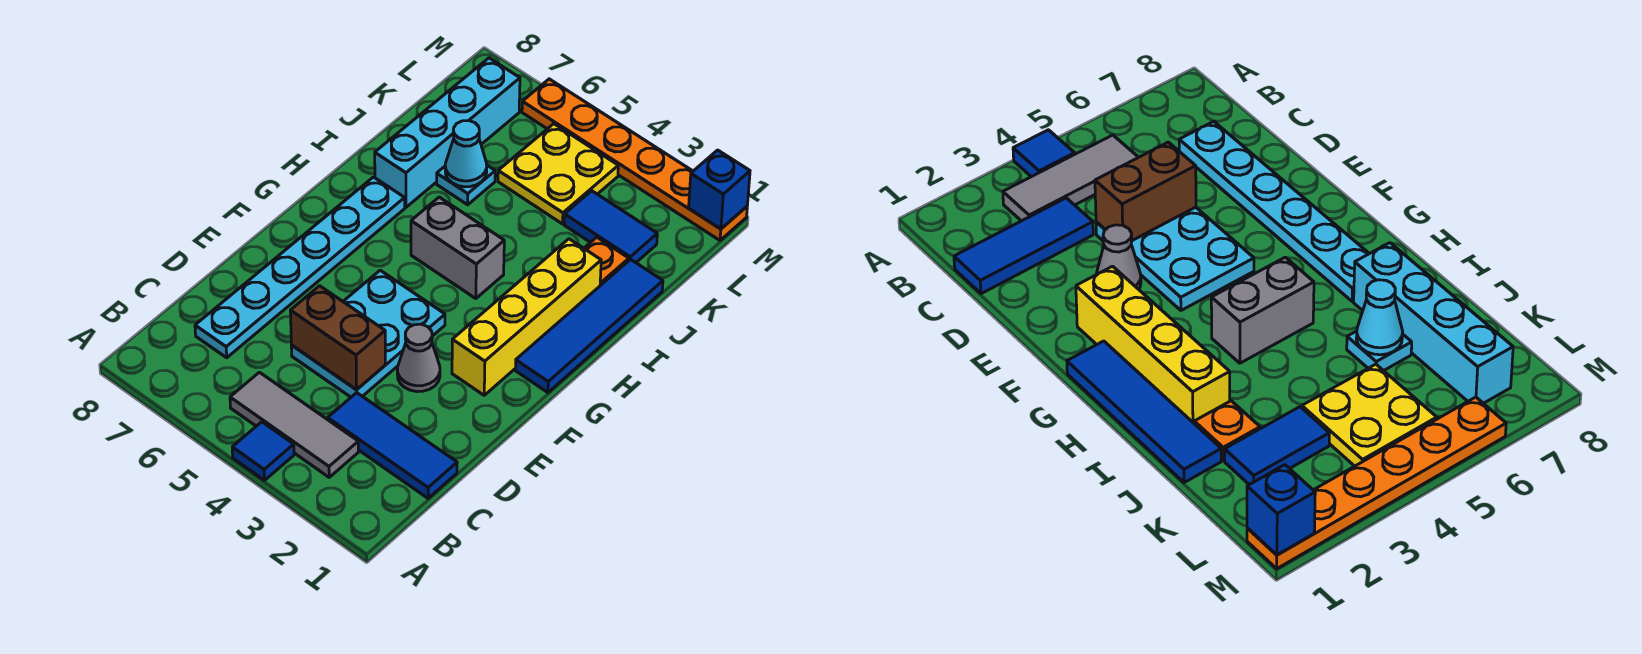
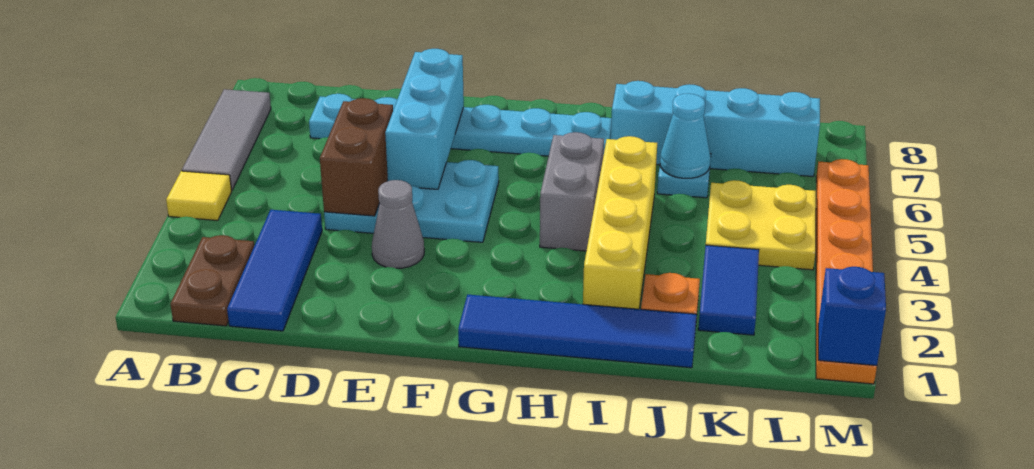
blue tile A4 level 1 -> yellow tile A4 level 1
none -> brown plate B1:B2 level 1
grey tile B3:B5 level 1 -> grey tile A5:A7 level 1
none -> cyan brick E5:E7 level 2
yellow brick F2:I2 level 1 -> yellow brick I2:I5 level 1

